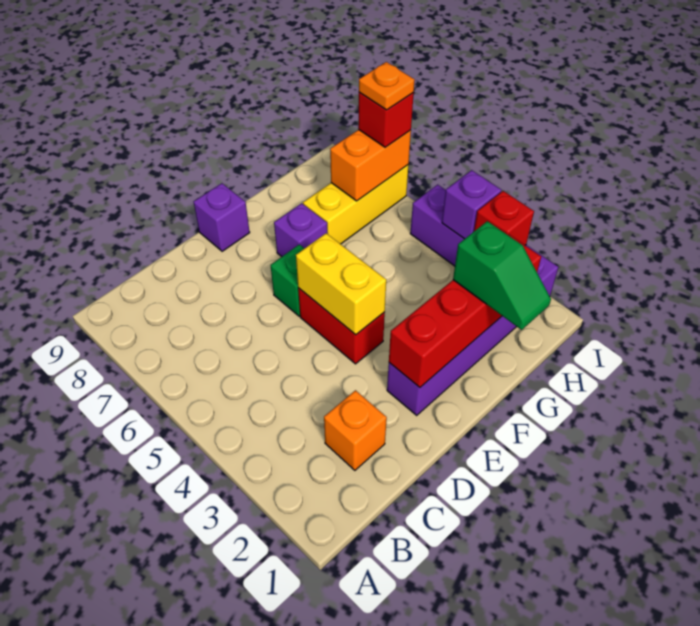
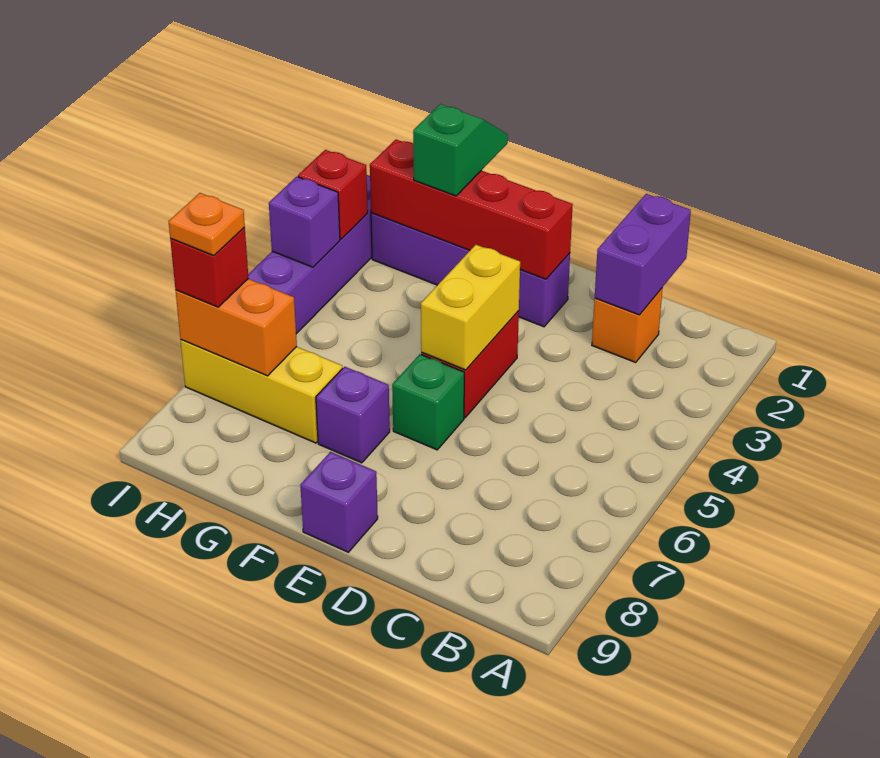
none -> purple brick C1:C2 level 2

